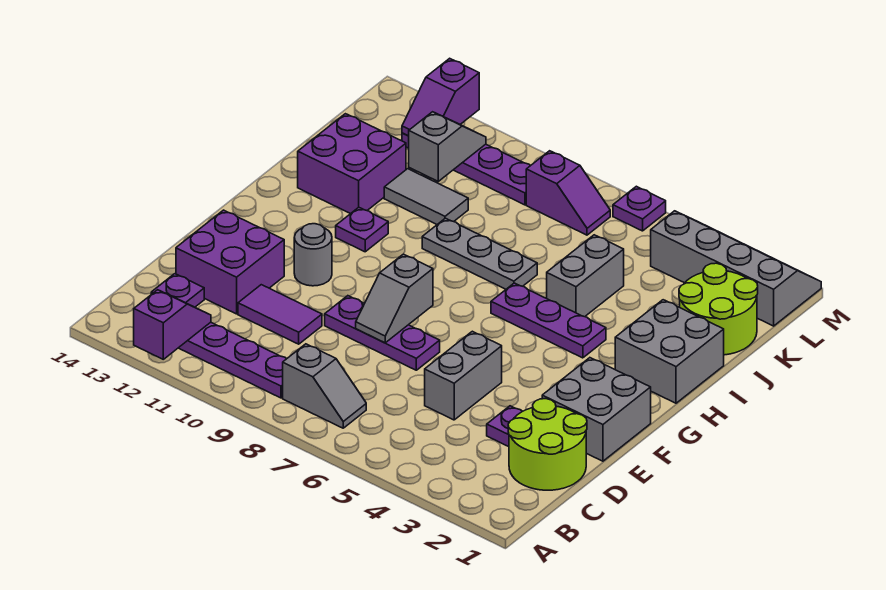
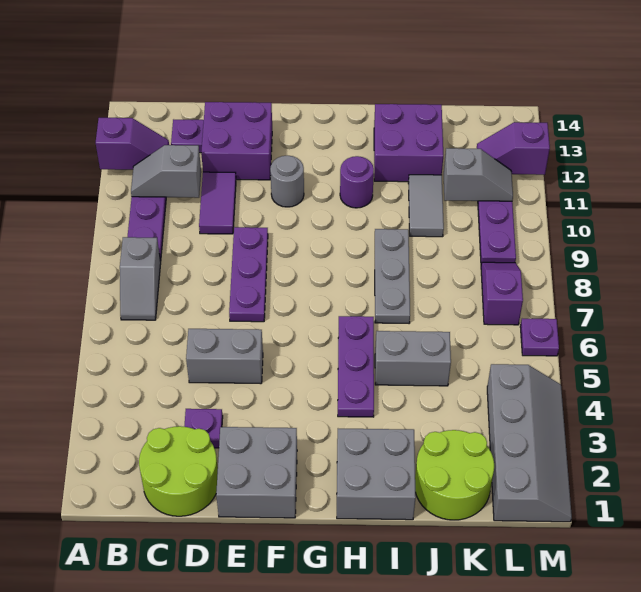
grey slope E8:F8 level 2 top F -> grey slope B11:C11 level 2 top C
purple plate H11 level 1 -> purple round brick H11 level 1
purple slope L7:L8 level 1 top 8 -> purple slope L7:L8 level 1 top 7

